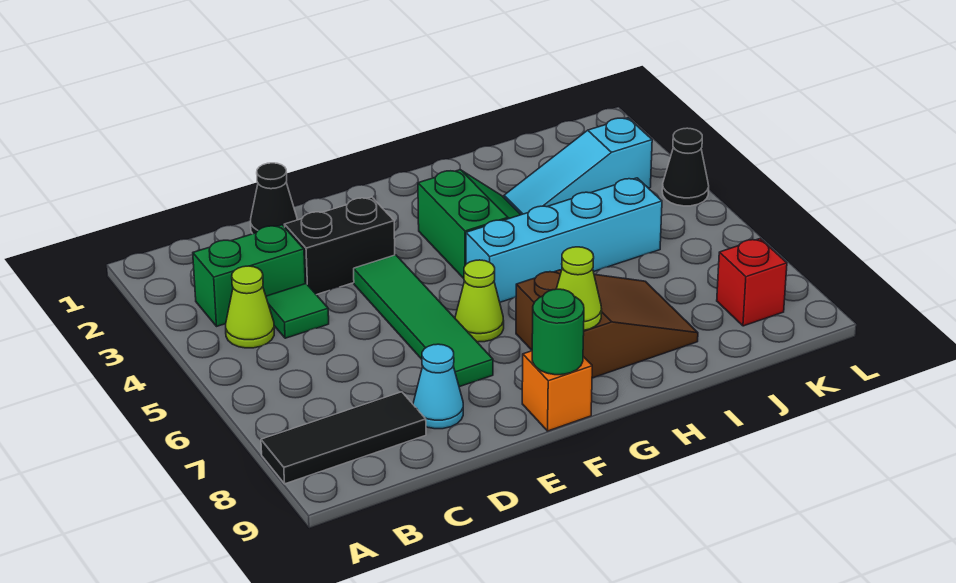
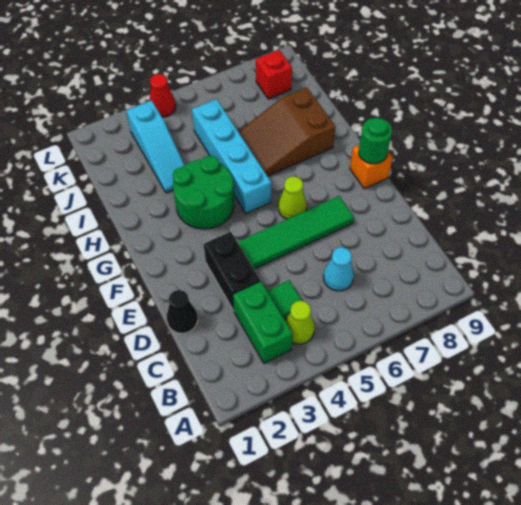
black tile A8:C8 level 1 -> none
cyan cone D8 level 1 -> cyan cone C6 level 1
green slope G3:H4 level 1 top G -> green round brick G3:H4 level 1
brown slope G7:I8 level 1 top G -> brown slope H6:I8 level 1 top 8
lime cone G8 level 2 -> none
black cone L4 level 1 -> red cone L4 level 1

